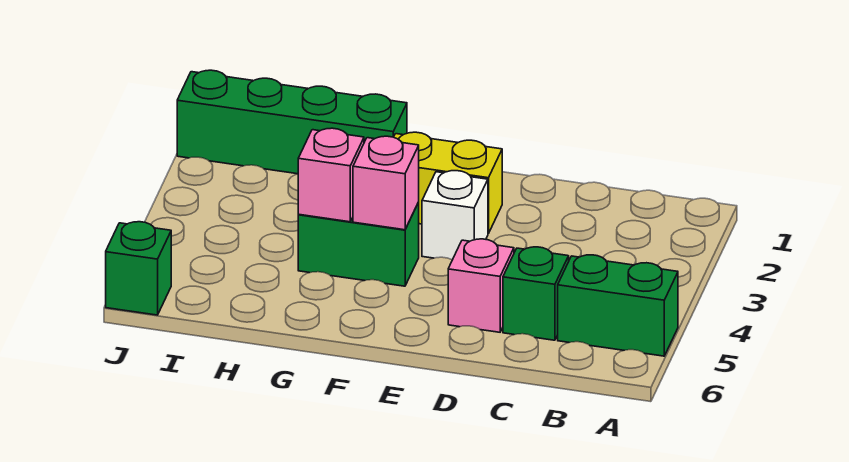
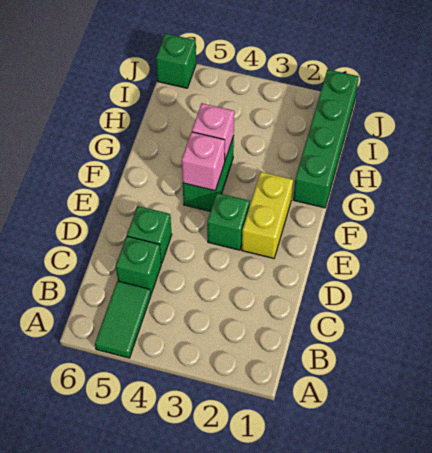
green brick A5:B5 level 1 -> green tile A5:B5 level 1
pink brick D5 level 1 -> green brick D5 level 1
white brick E3 level 1 -> green brick E3 level 1

